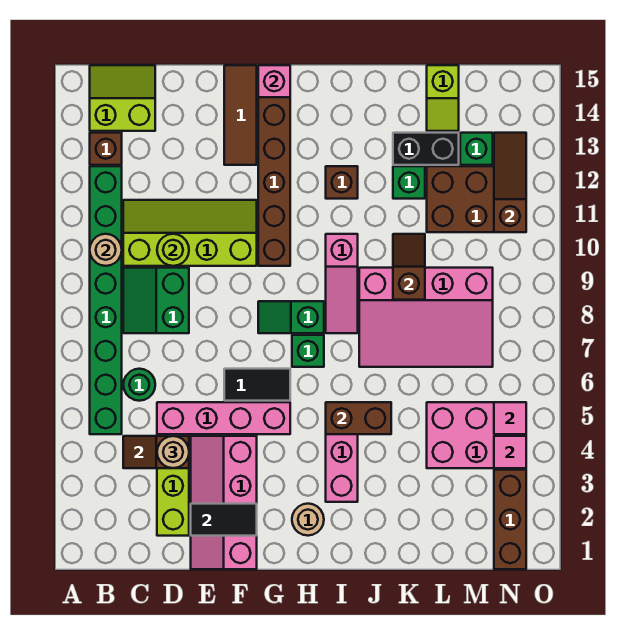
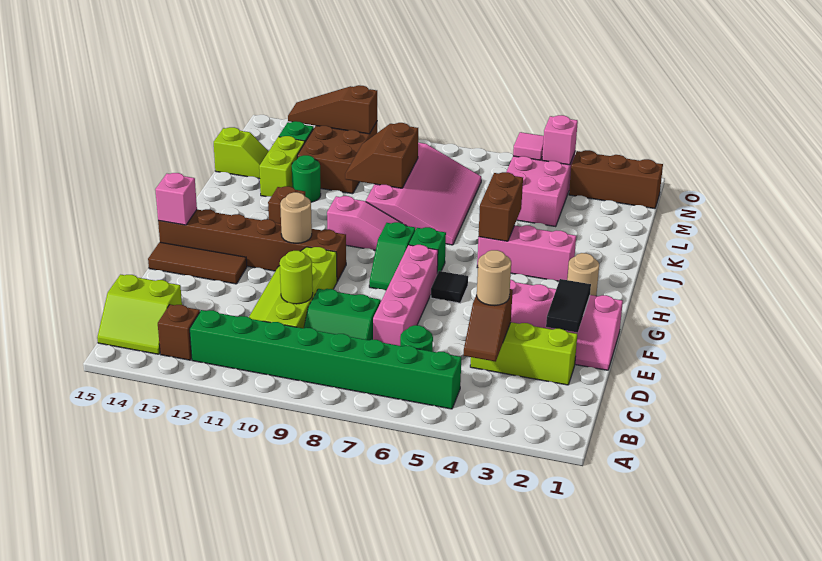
tan round brick B10 level 2 -> tan round brick G11 level 2
lime slope B14:C15 level 1 top 14 -> lime slope B14:C15 level 1 top C
pink brick D5:G5 level 1 -> pink brick D7:G7 level 1
black tile F6:G6 level 1 -> black tile G6 level 1
brown slope K9:K10 level 2 top 9 -> brown slope K9:L10 level 2 top 9
green brick K12 level 1 -> green round brick K12 level 1
black brick K13:L13 level 1 -> lime brick K13:L13 level 1
pink tile N4 level 2 -> pink brick N4 level 2

